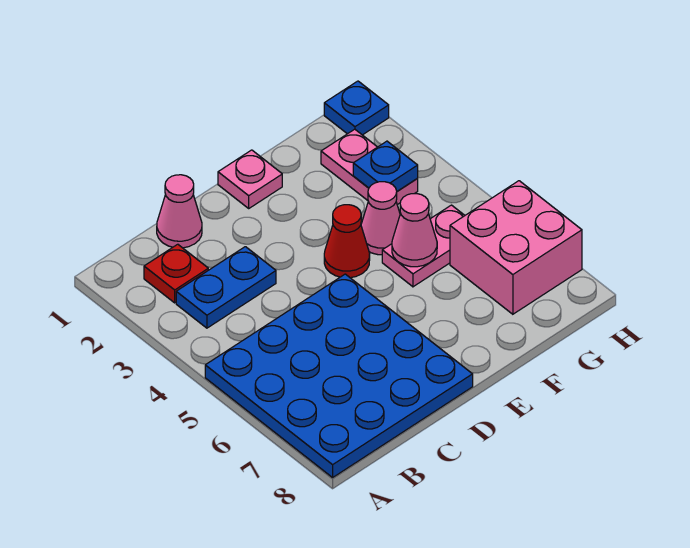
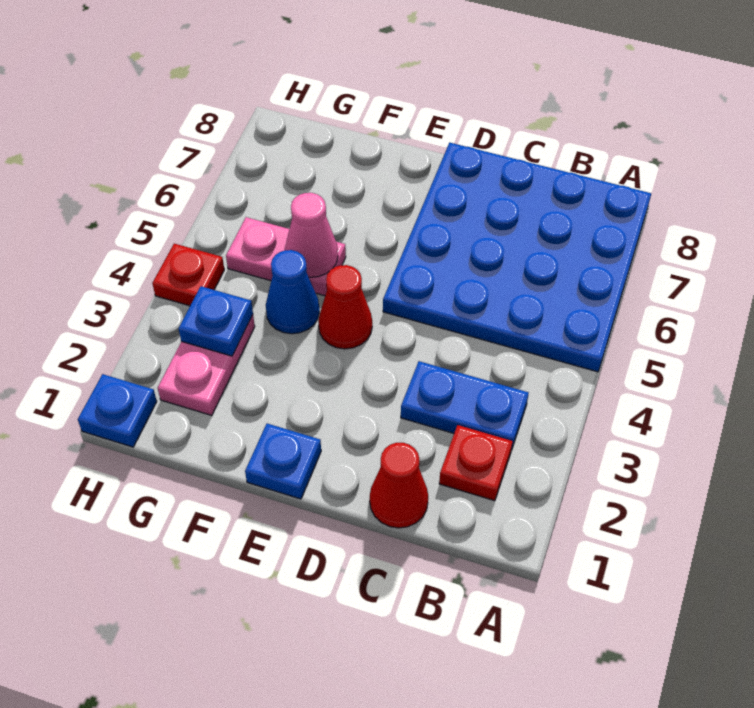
pink cone C1 level 1 -> red cone C1 level 1
pink plate E1 level 1 -> blue plate E1 level 1
pink cone F4 level 1 -> blue cone F4 level 1
pink brick G6:H7 level 1 -> none
none -> red plate H4 level 1

